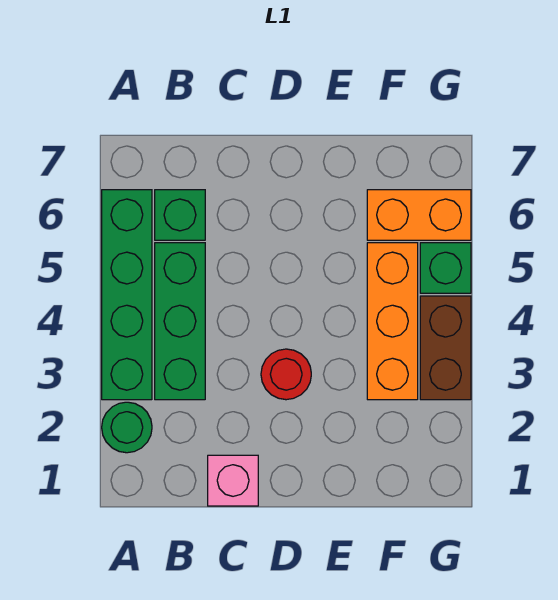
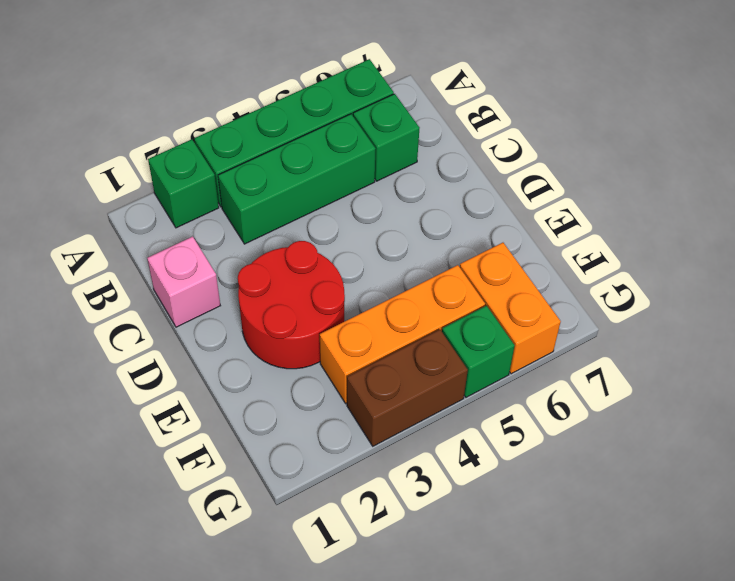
green round brick A2 level 1 -> green brick A2 level 1
red round brick D3 level 1 -> red round brick D2:E3 level 1

